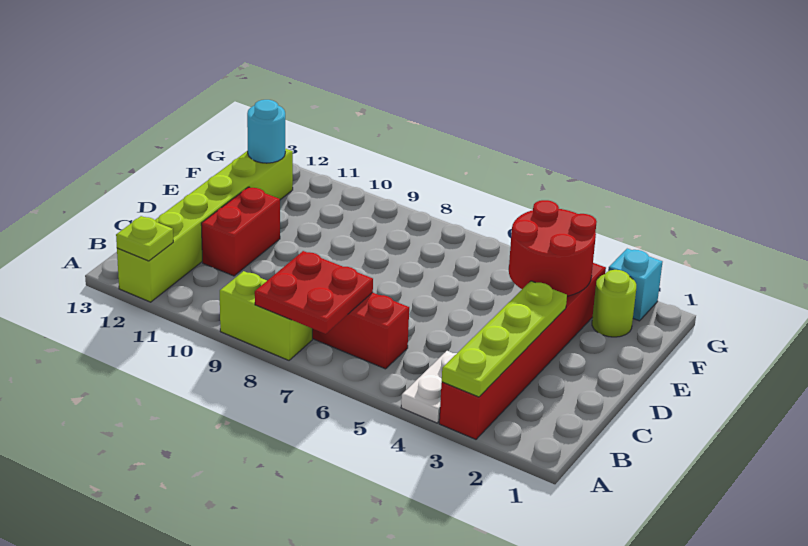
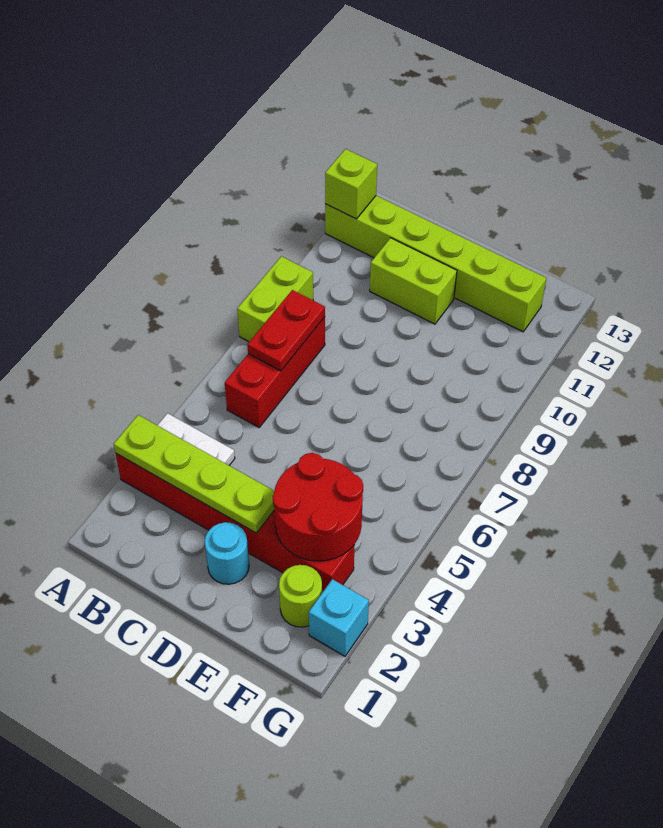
red plate A7:B8 level 2 -> red plate B7:B8 level 2
lime plate A12 level 2 -> lime brick A12 level 2
red brick C11:D11 level 1 -> lime brick C11:D11 level 1
cyan round brick F12 level 2 -> cyan round brick D2 level 1

